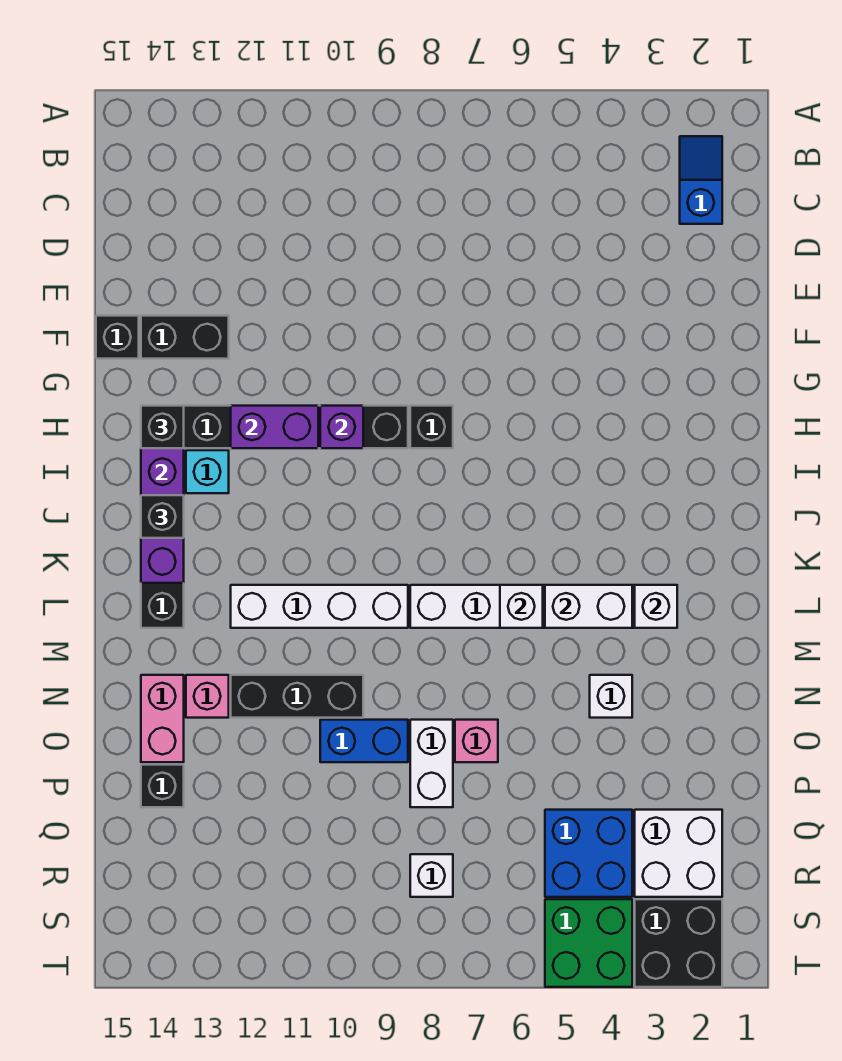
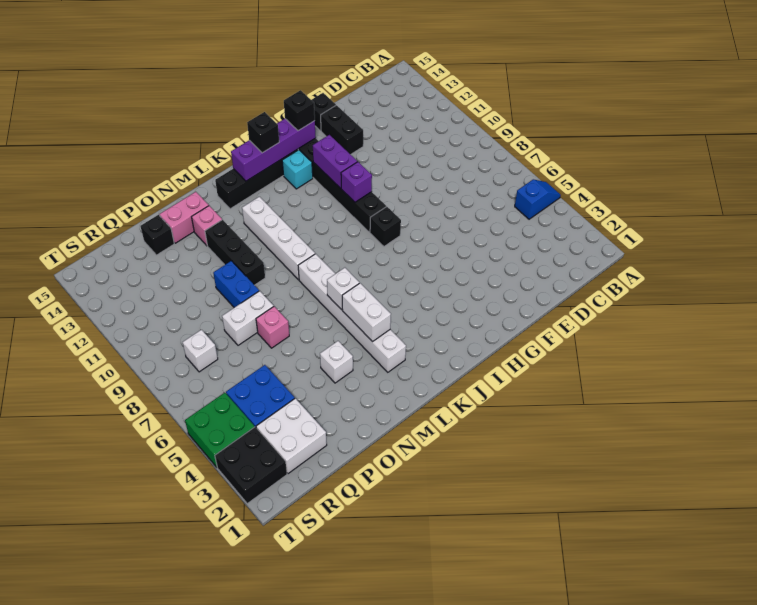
blue slope B2:C2 level 1 top C -> blue slope A5:B5 level 1 top B
white brick L3 level 2 -> none

